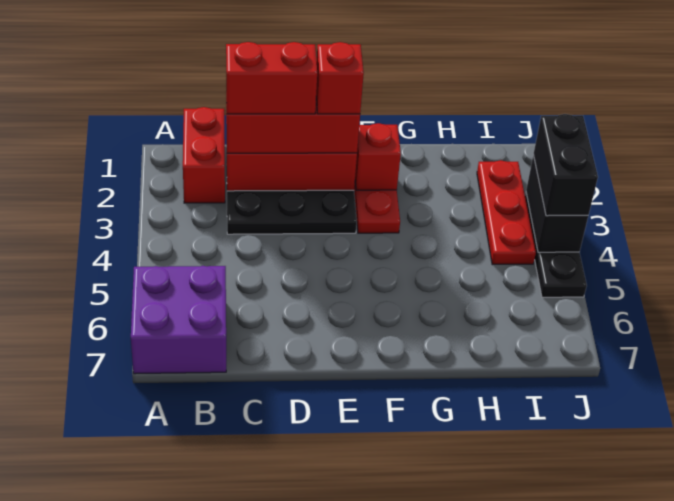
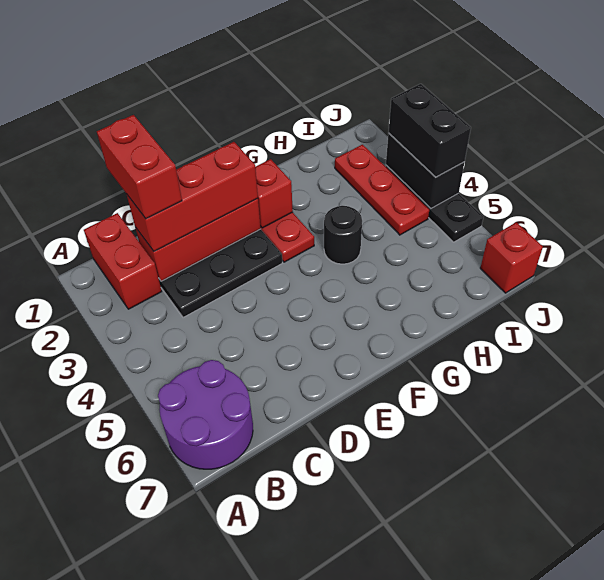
purple brick A6:B7 level 1 -> purple round brick A6:B7 level 1
red brick C2:D2 level 4 -> red brick C1:C2 level 4
red brick E2 level 4 -> red brick J7 level 1
none -> black round brick G4 level 1

